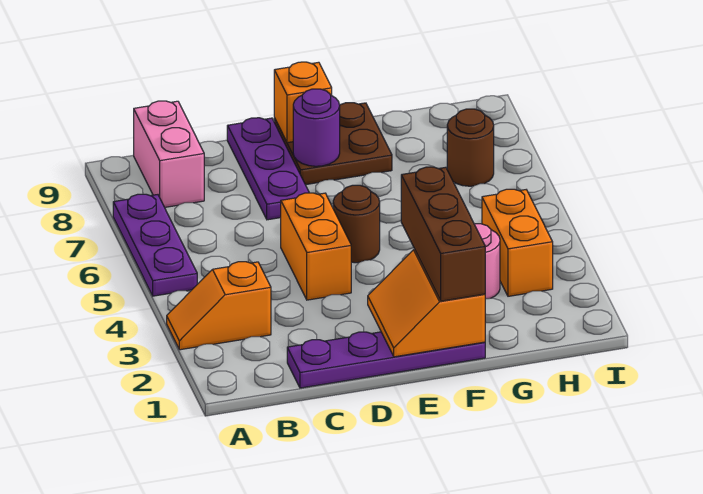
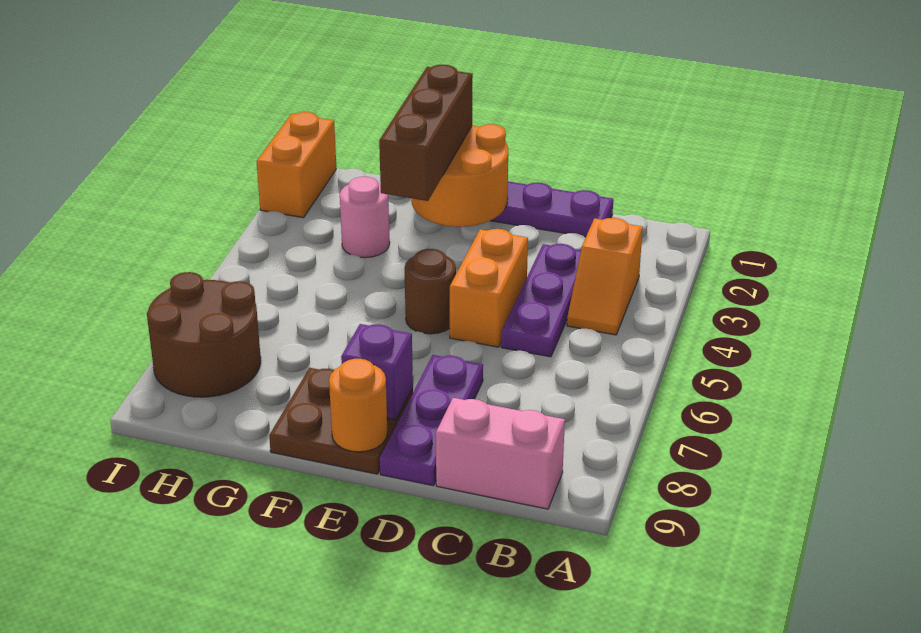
orange slope A3:B3 level 1 top B -> orange slope B3:B4 level 1 top 3
purple plate A5:A7 level 1 -> purple plate C3:C5 level 1
pink brick B8:B9 level 1 -> pink brick B9:C9 level 1
orange slope E1:F2 level 2 top F -> orange round brick E1:F2 level 2
purple round brick E8 level 2 -> purple brick E8 level 2
orange brick E9 level 2 -> orange round brick E9 level 2
orange brick H3:H4 level 1 -> orange brick I1:I2 level 1
brown round brick H7 level 1 -> brown round brick H7:I8 level 1

